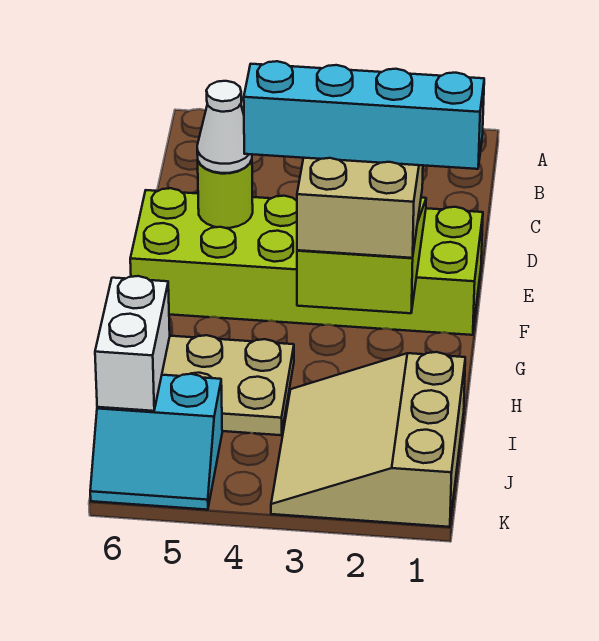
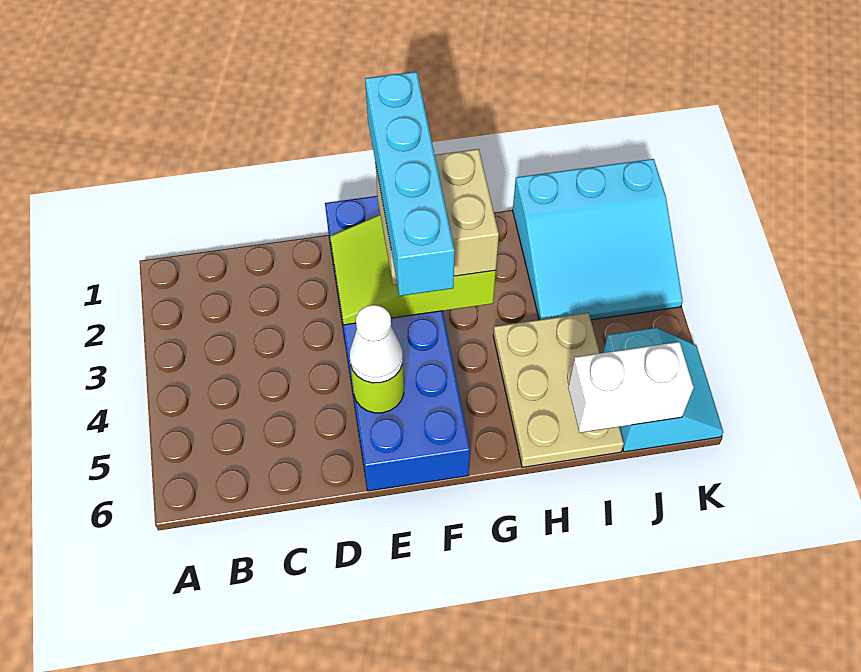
lime brick E1:F6 level 1 -> blue brick E1:F6 level 1
tan slope I1:K3 level 1 top 1 -> cyan slope I1:K3 level 1 top 1

